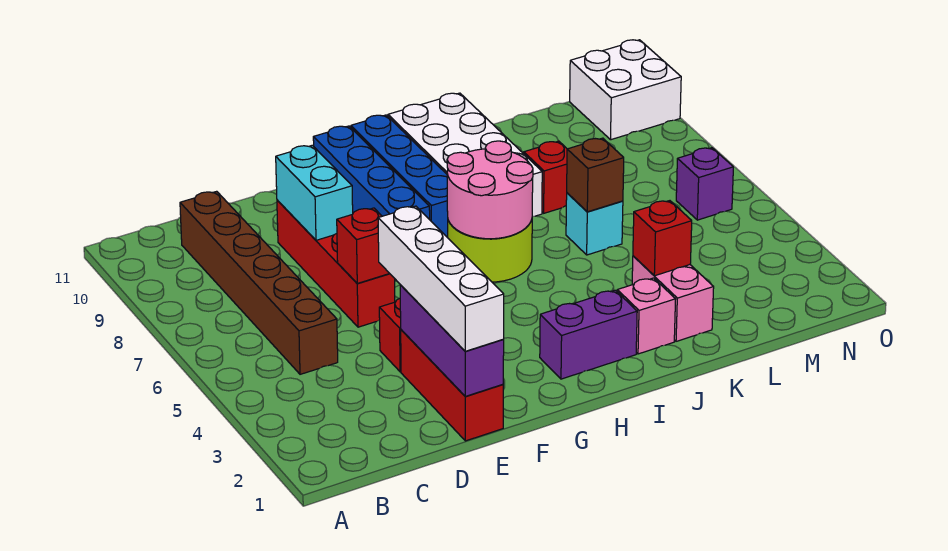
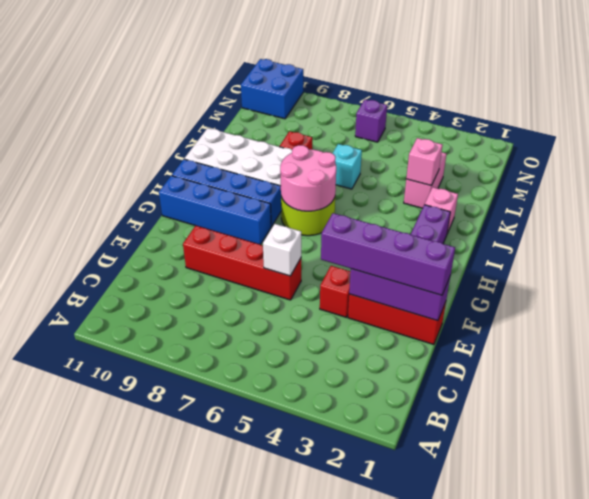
brown brick C5:C10 level 1 -> none
white brick E1:E4 level 3 -> purple brick E1:E4 level 3
red brick E6 level 2 -> white brick E6 level 2
cyan brick E8:E9 level 2 -> none
pink brick K2:K3 level 1 -> pink brick K3:L3 level 1
red brick K3 level 2 -> pink brick K3 level 2
brown brick K6 level 2 -> none
white brick N10:O11 level 1 -> blue brick N10:O11 level 1

